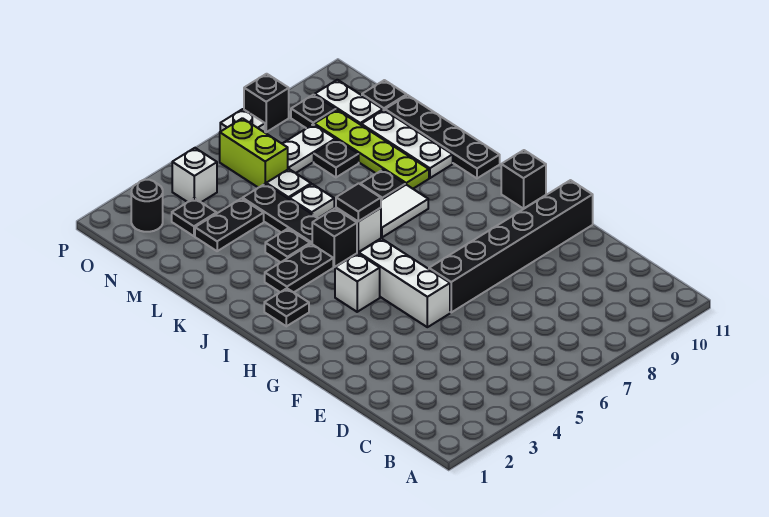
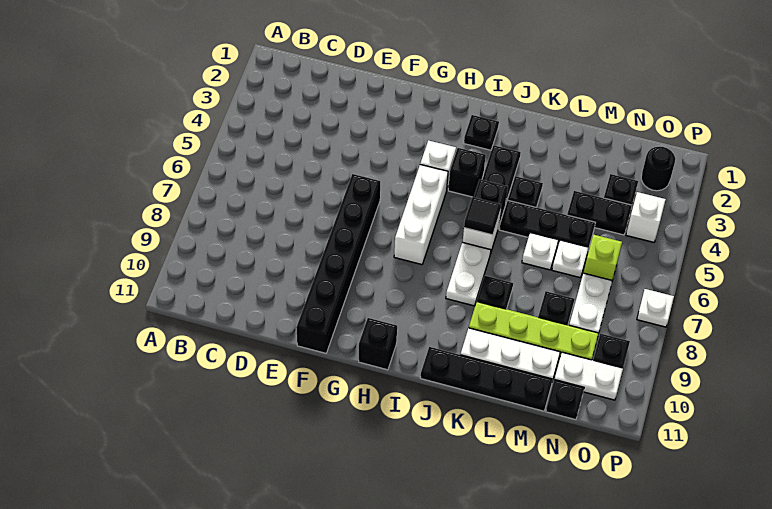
white brick F5:H5 level 1 -> white brick H5:H7 level 1
white tile J7:J8 level 1 -> white plate J7:J8 level 1
black plate M3:M4 level 1 -> black plate M4:N4 level 1
lime brick N6:O6 level 1 -> lime brick N6 level 1
black brick P8 level 1 -> black brick I4 level 1

